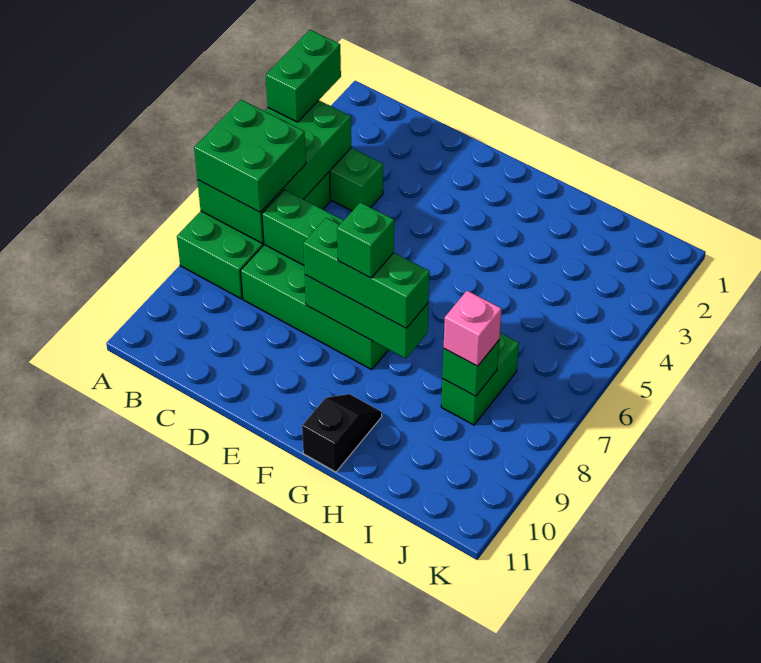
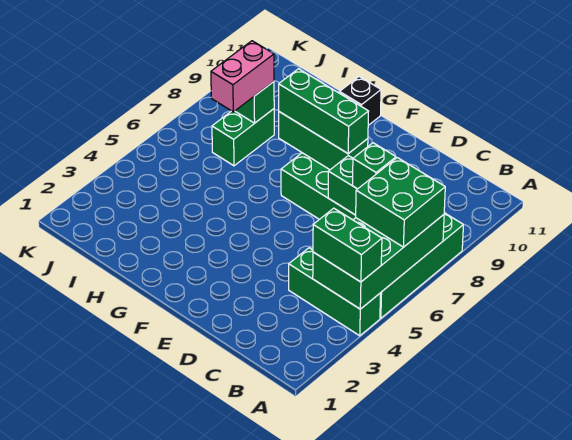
green brick A3:A4 level 3 -> green brick A4:B4 level 3
green brick F8 level 4 -> green brick C7 level 3
pink brick I8 level 3 -> pink brick I7:I8 level 3

